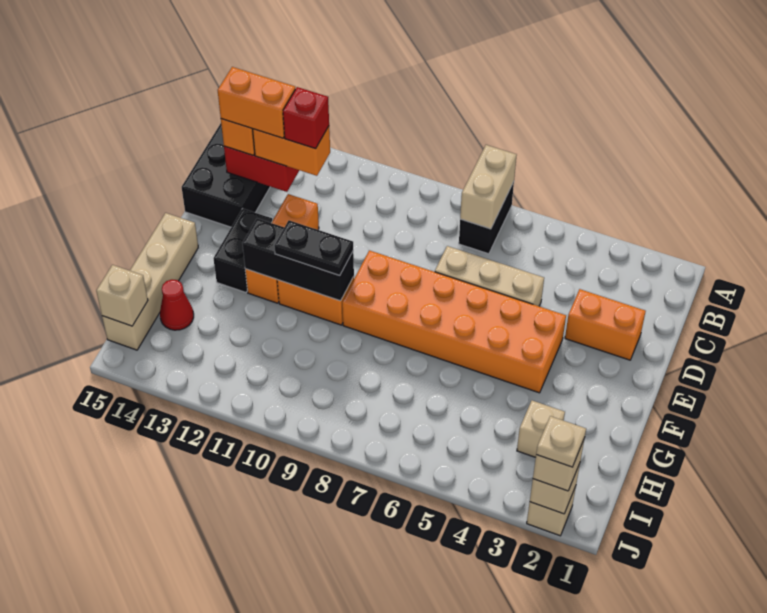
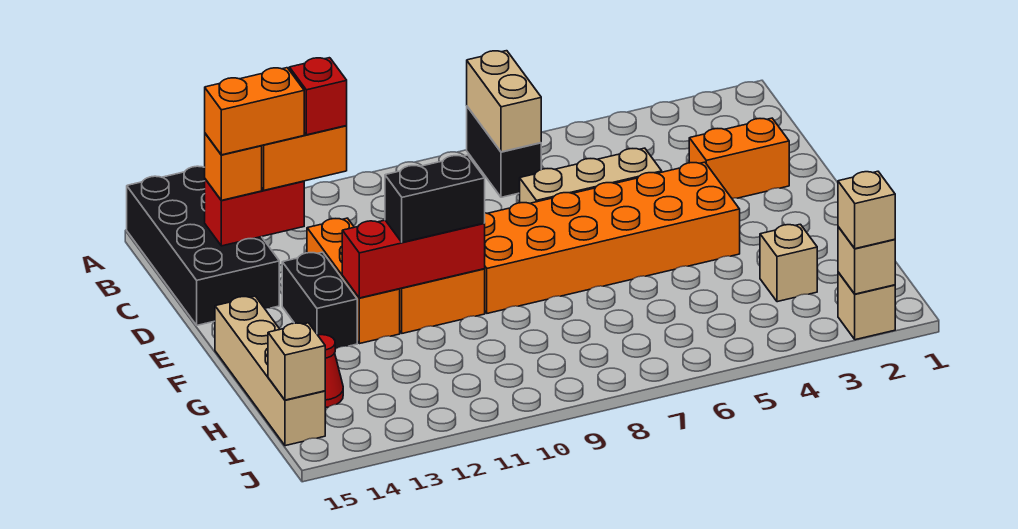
black brick F10:F12 level 2 -> red brick F10:F12 level 2
black plate F10:F11 level 3 -> black brick F10:F11 level 3
tan plate J2 level 4 -> none

